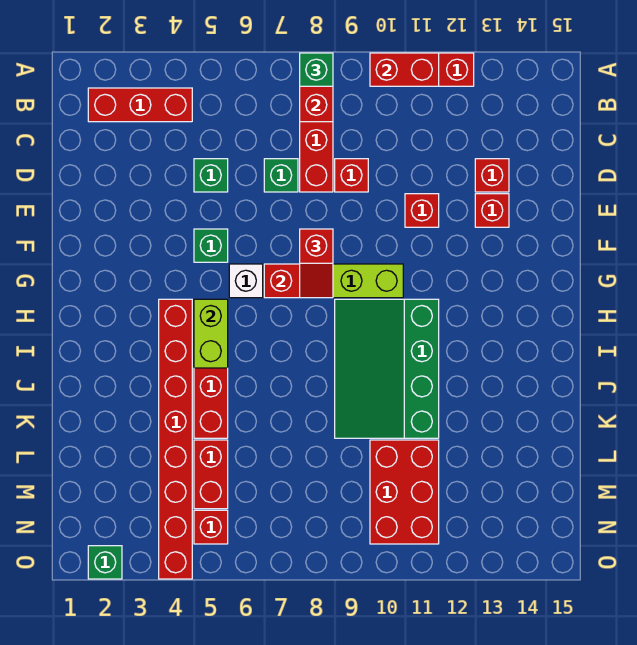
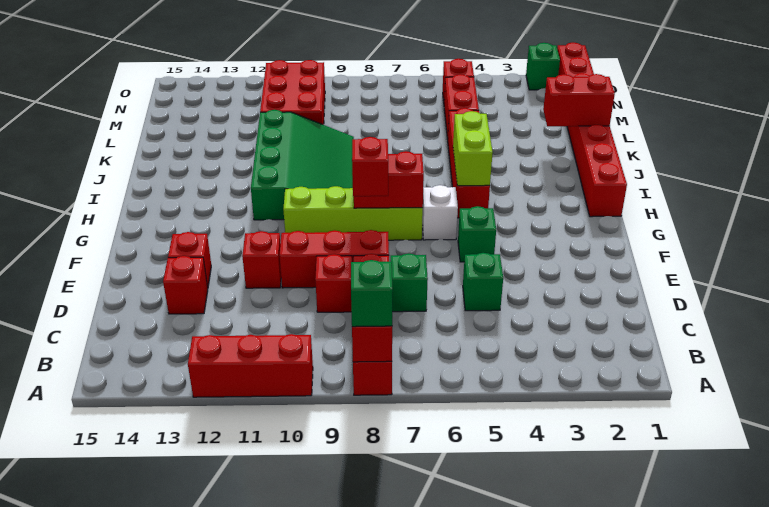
red brick A10:A11 level 2 -> red brick K1:K2 level 2
red brick B2:B4 level 1 -> red brick E8:E10 level 1
red brick H4:O4 level 1 -> red brick H1:O1 level 1

